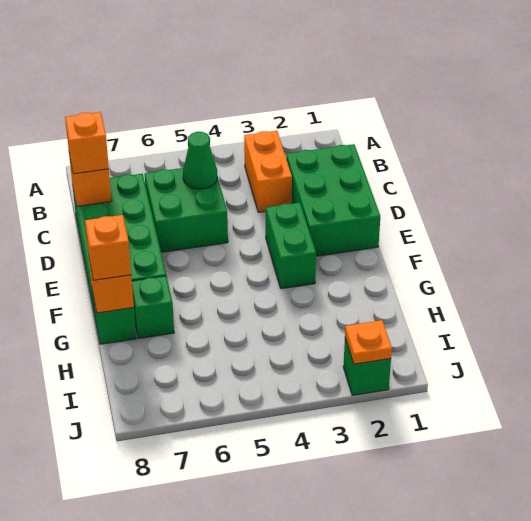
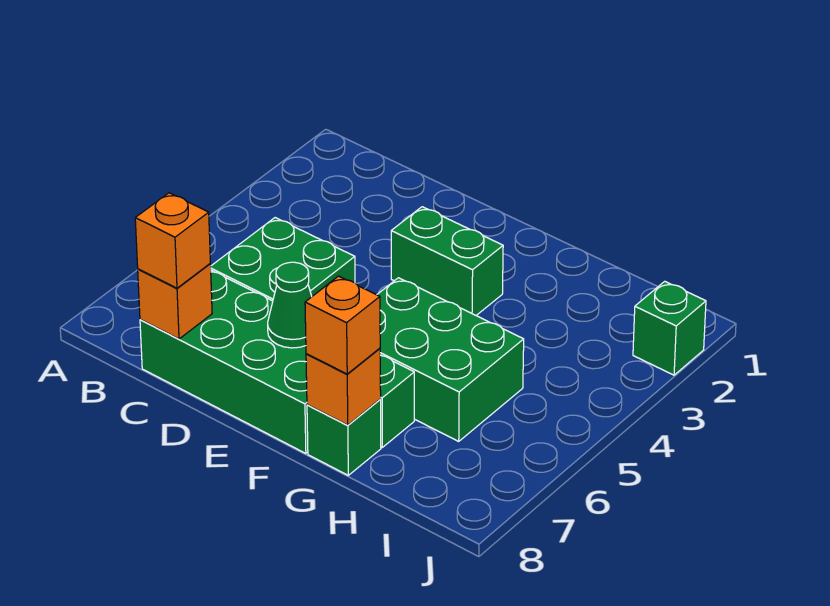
orange brick B3:C3 level 1 -> none
green brick C1:E2 level 1 -> green brick F5:H6 level 1
green cone C5 level 2 -> green cone E7 level 2
orange plate J2 level 2 -> none

